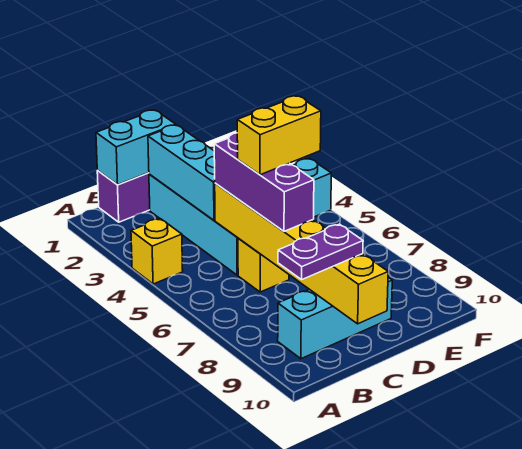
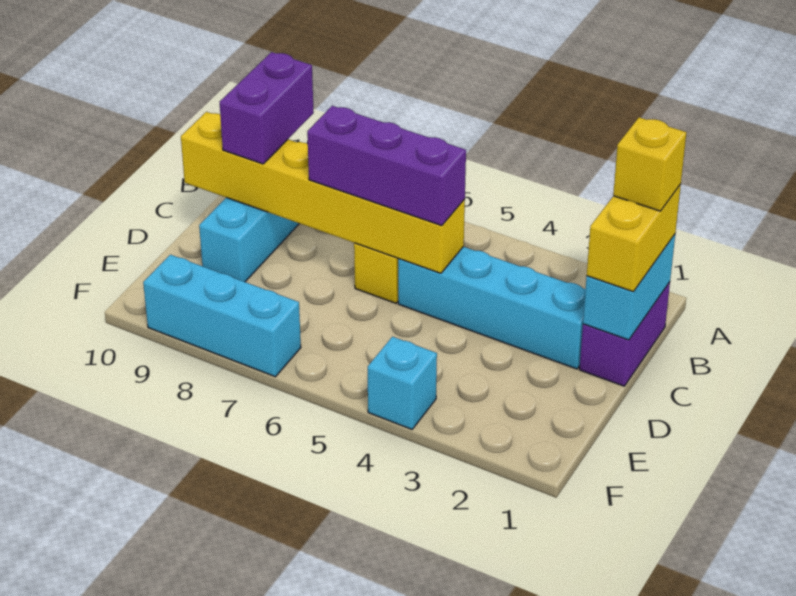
yellow brick A4 level 1 -> yellow brick B1 level 4
purple plate B9:C9 level 3 -> purple brick B9:C9 level 3
cyan brick C2:C4 level 2 -> cyan brick F7:F9 level 1
yellow brick C6:D6 level 4 -> yellow brick B1:C1 level 3

